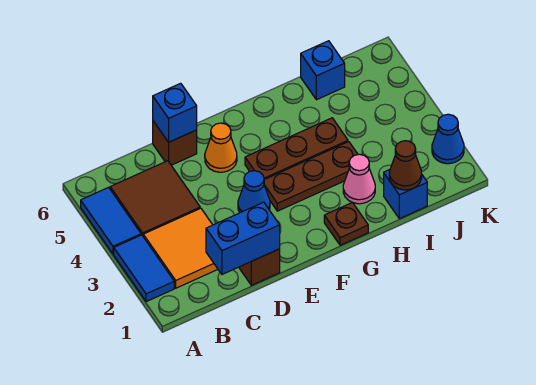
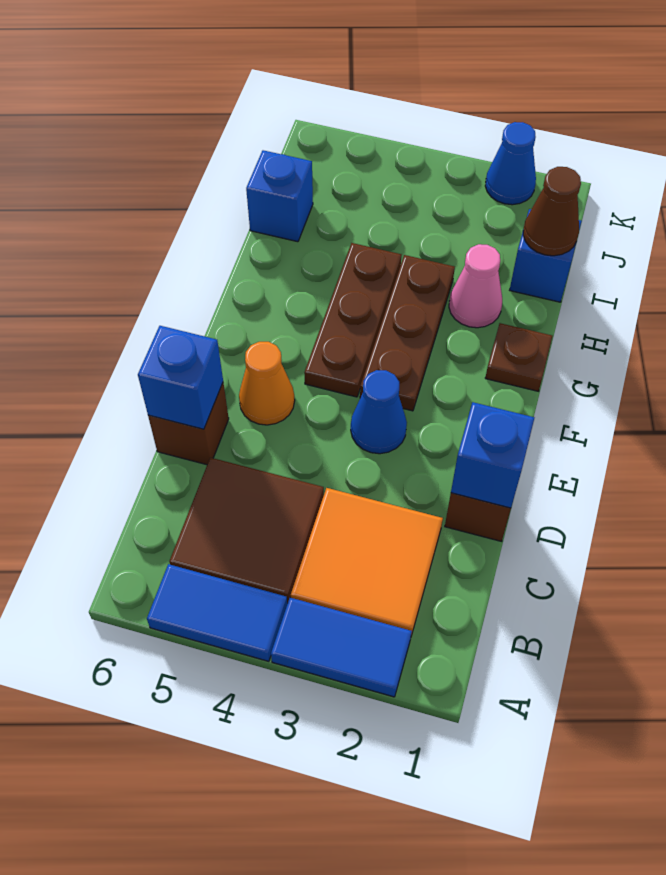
blue brick C1:D1 level 2 -> blue brick D1 level 2

